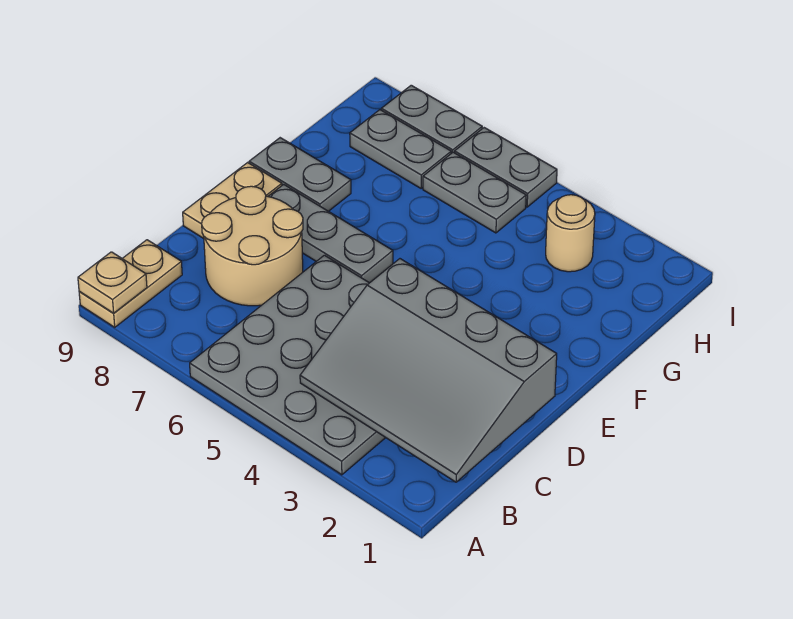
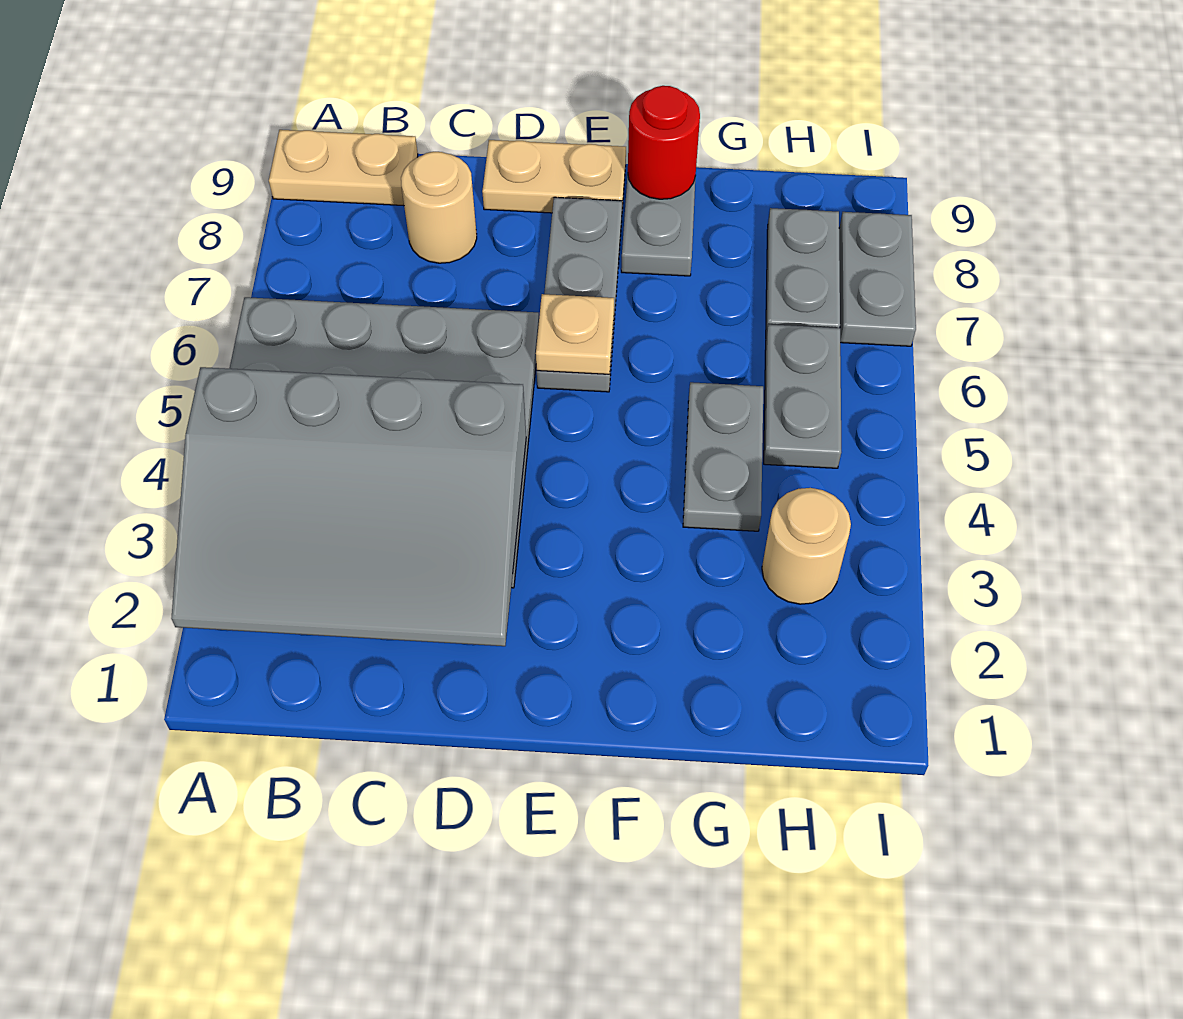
tan plate A9 level 2 -> tan plate E6 level 2
grey slope B1:D4 level 2 top D -> grey slope A2:D4 level 2 top 4
tan round brick C7:D8 level 1 -> tan round brick C8 level 1
none -> red round brick F9 level 2
grey plate I5:I6 level 1 -> grey plate G4:G5 level 1

